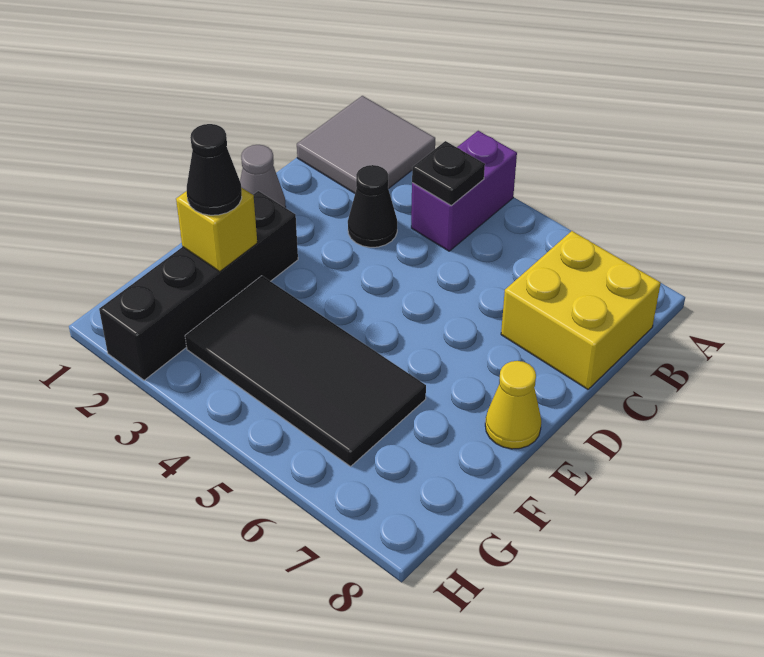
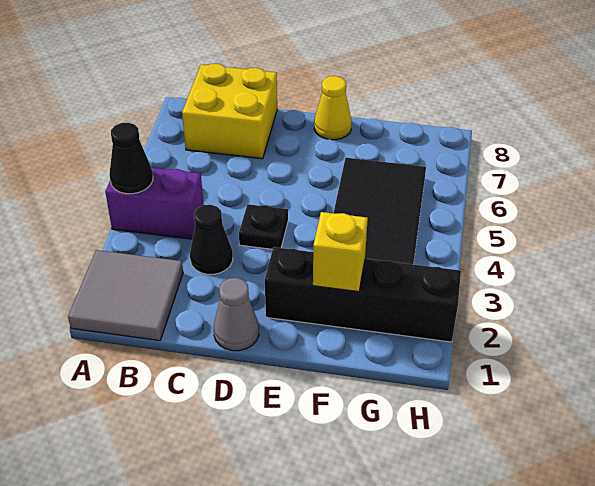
black plate B4 level 2 -> black plate D4 level 1
black cone F2 level 3 -> black cone A4 level 2

